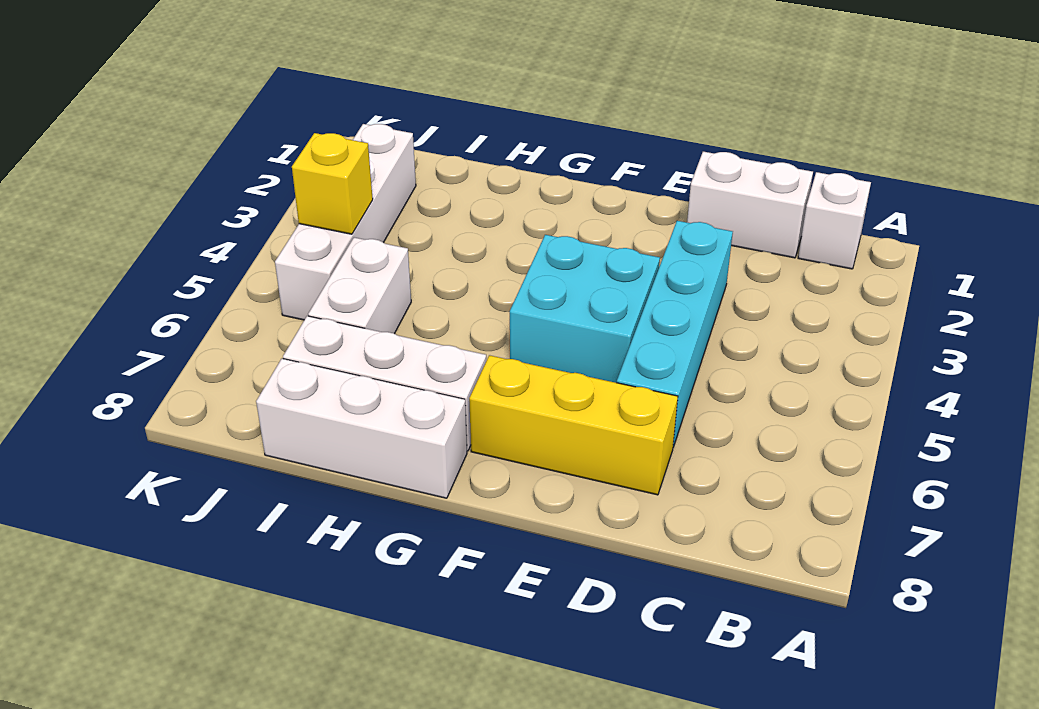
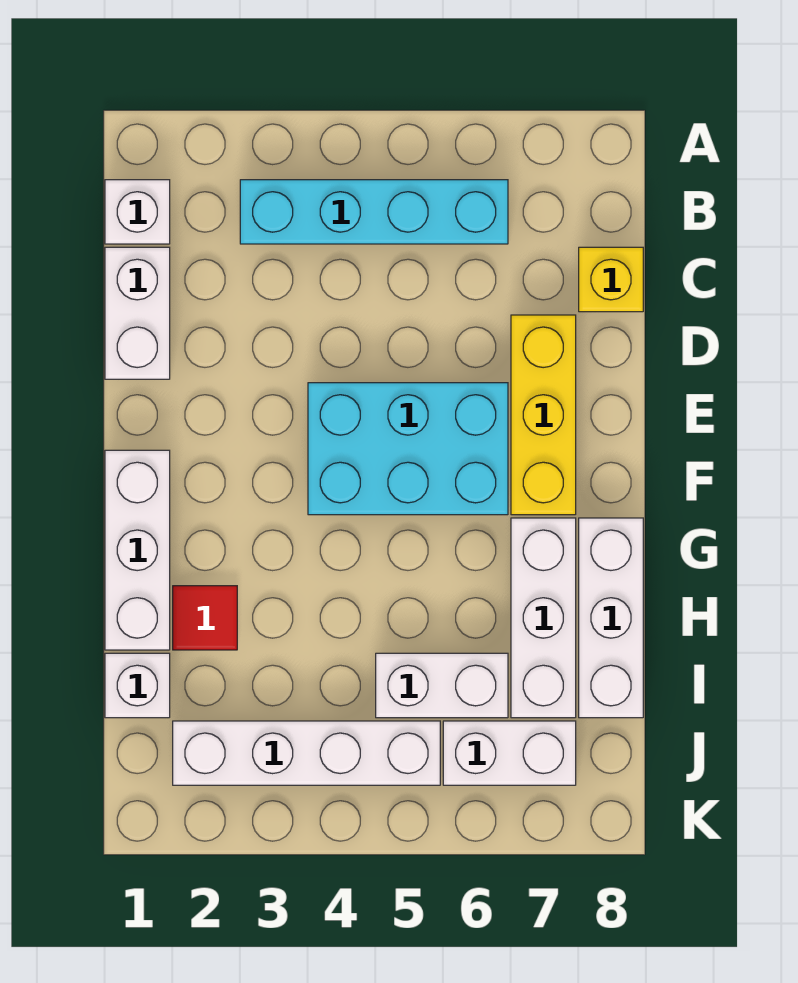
cyan brick D3:D6 level 1 -> cyan brick B3:B6 level 1
cyan brick E4:F5 level 1 -> cyan brick E4:F6 level 1
none -> white brick F1:H1 level 1
none -> red tile H2 level 1
none -> white brick I1 level 1
yellow brick J4 level 2 -> yellow brick C8 level 1
none -> white brick J6:J7 level 1

